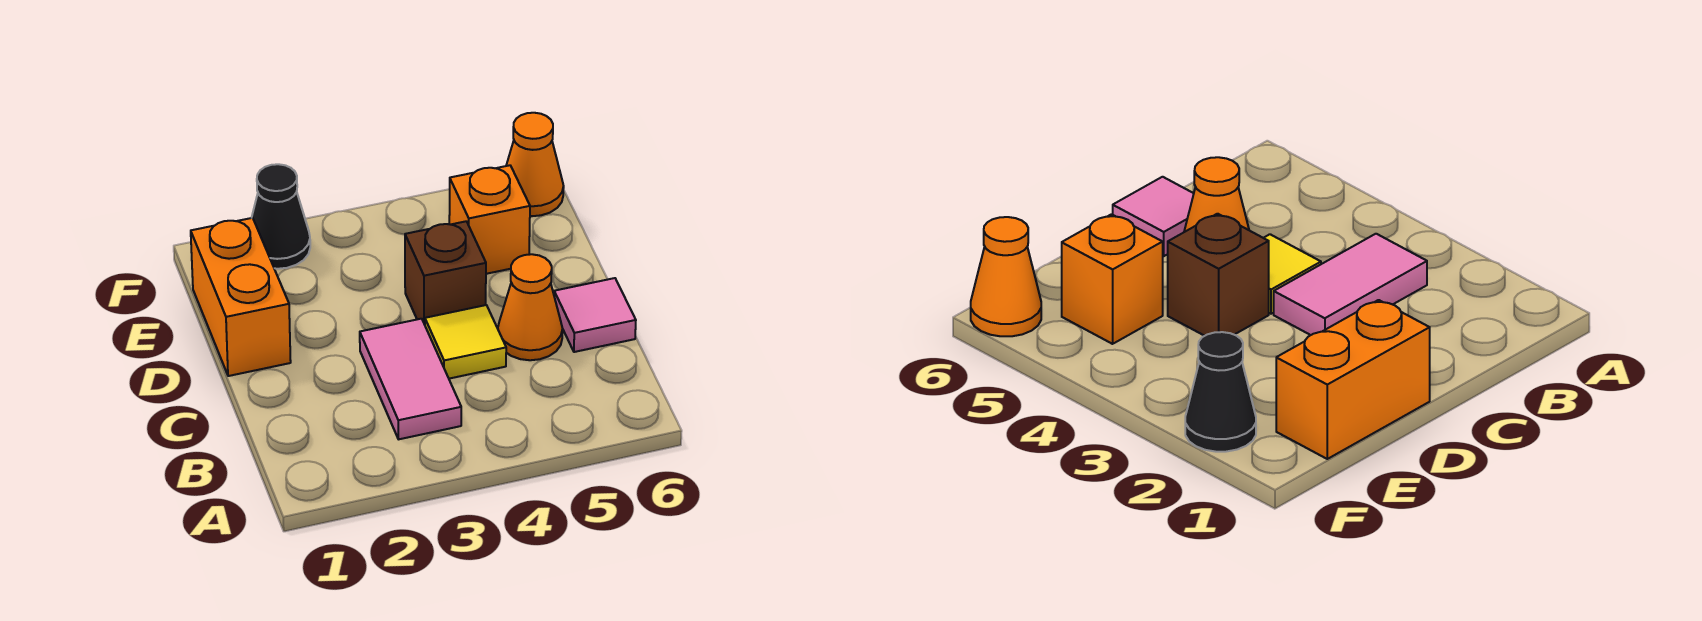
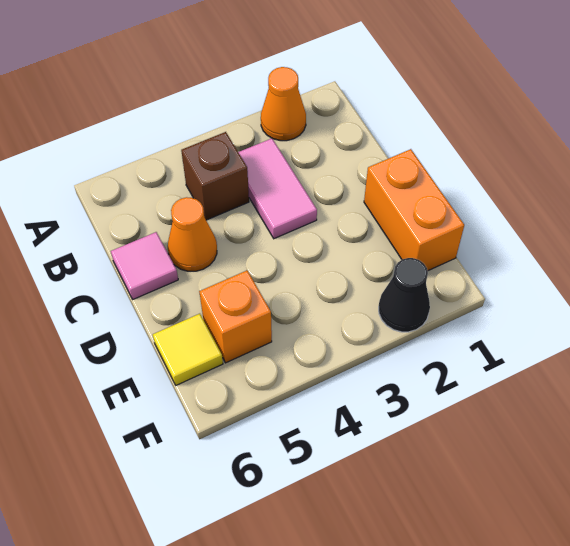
yellow tile C4 level 1 -> yellow tile E6 level 1
brown brick D4 level 1 -> brown brick B4 level 1
orange cone F6 level 1 -> orange cone A2 level 1

